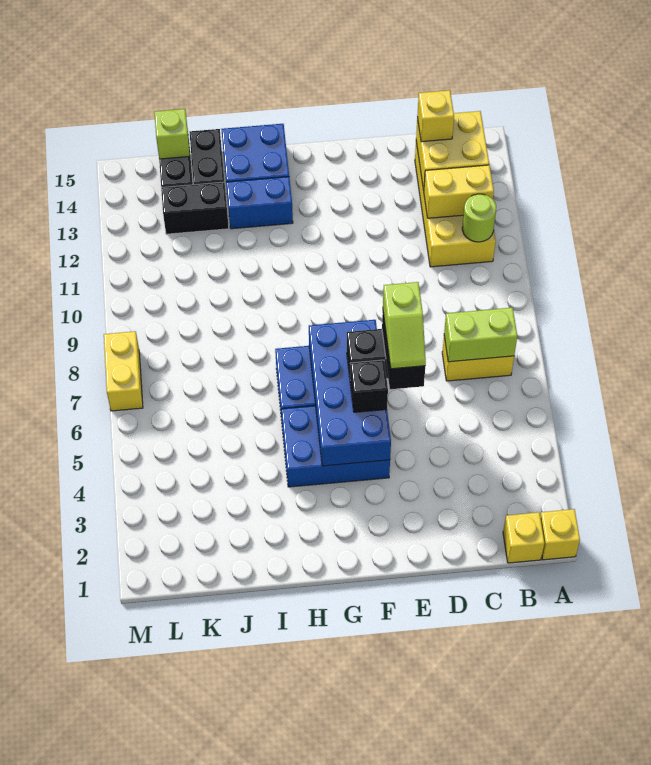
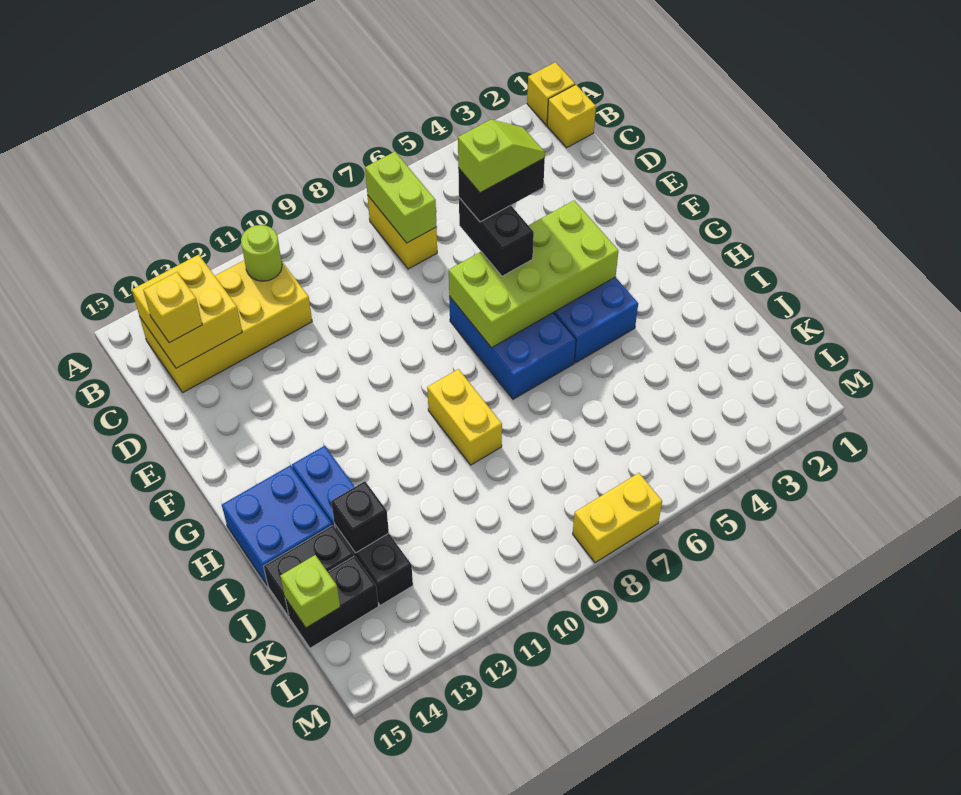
yellow brick B12:C12 level 2 -> yellow brick H9:I9 level 1
blue brick F4:G7 level 2 -> lime brick F4:G7 level 2
black brick F5 level 3 -> black brick J13 level 2

